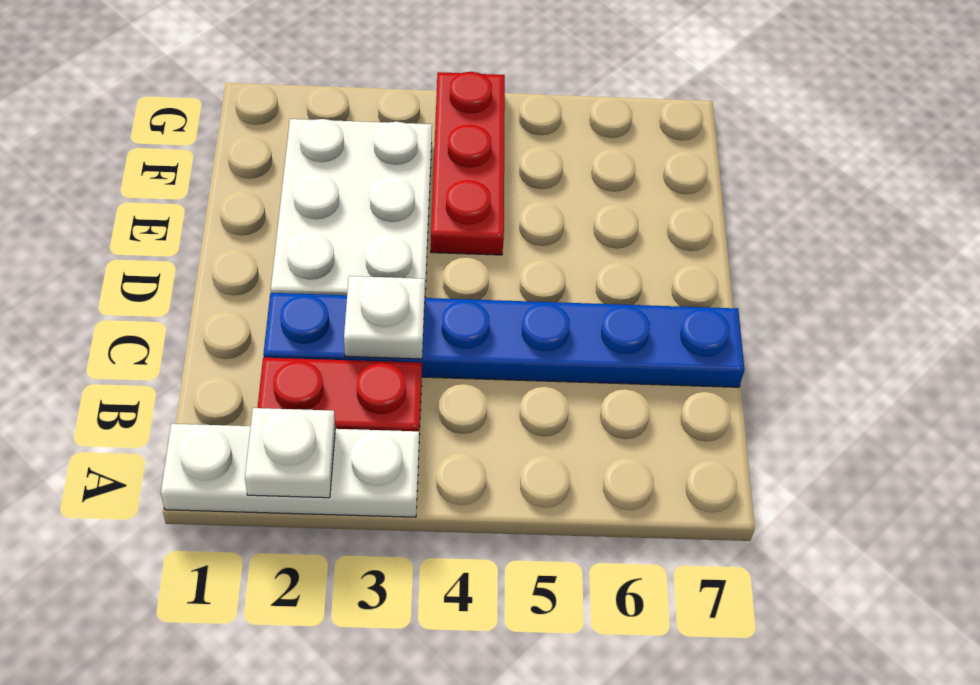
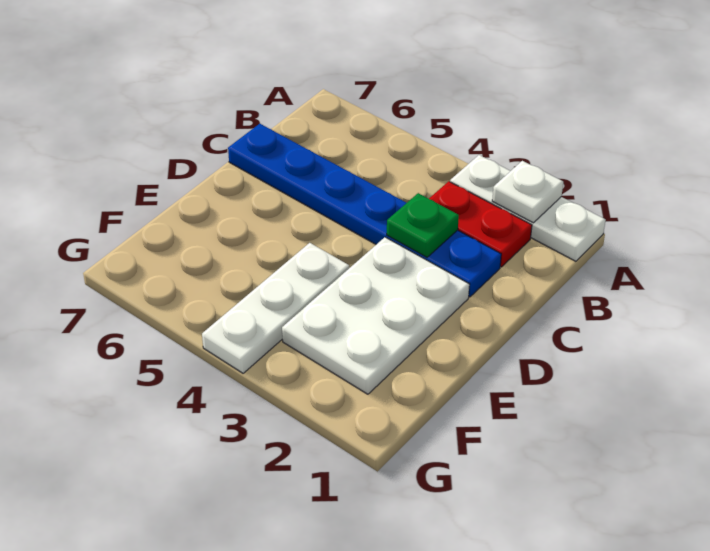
white plate C3 level 2 -> green plate C3 level 2
red plate E4:G4 level 1 -> white plate E4:G4 level 1

